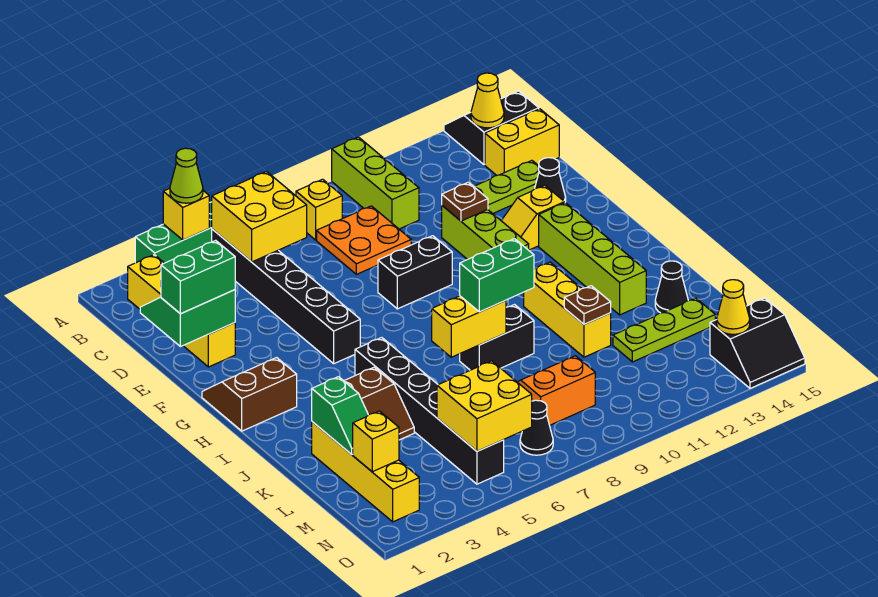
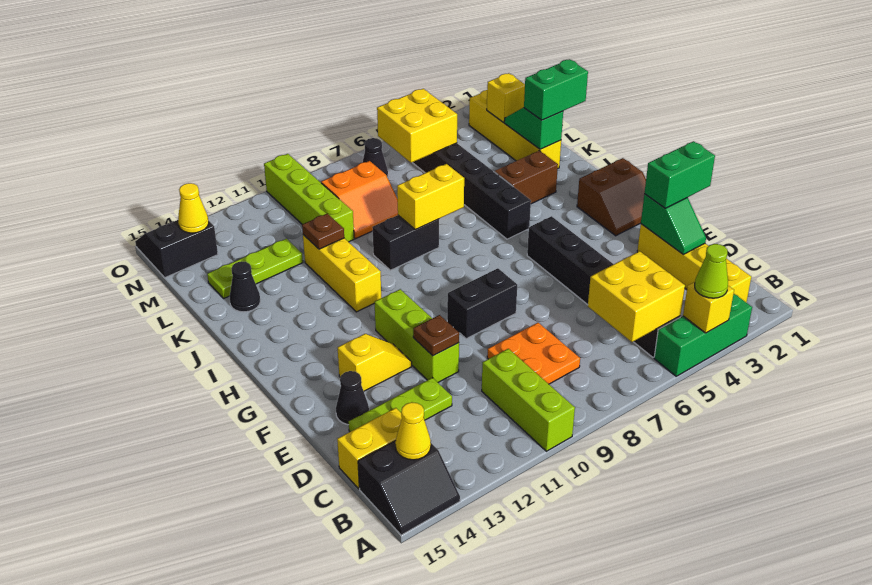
yellow brick B8 level 1 -> none
green slope D1:E2 level 2 top E -> green slope D2:E2 level 2 top E
lime brick G13:J13 level 1 -> lime brick L10:O10 level 1
green brick J8:J9 level 3 -> green brick K1:K2 level 3

